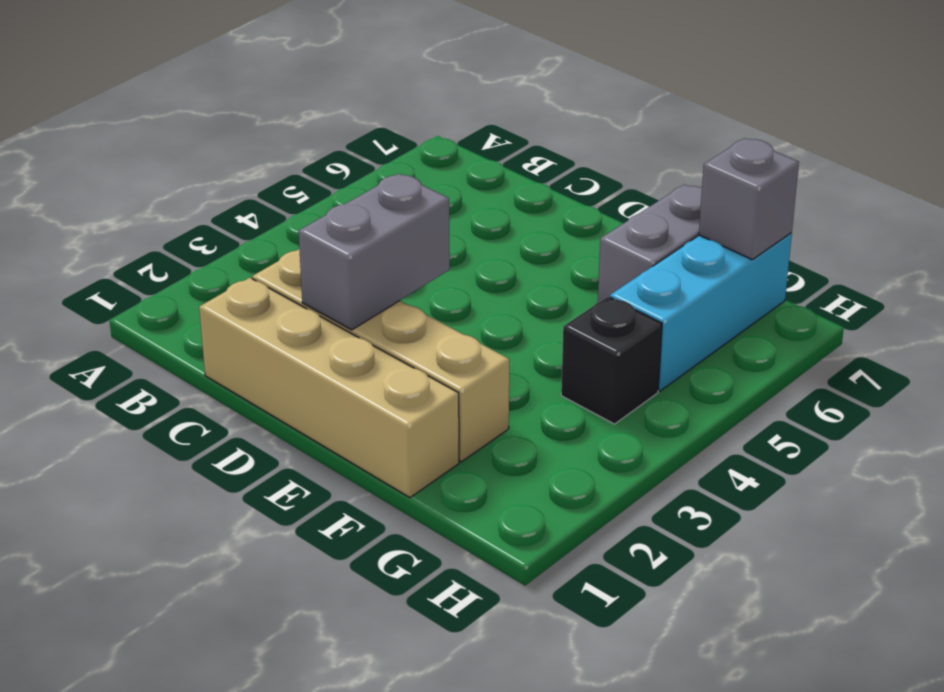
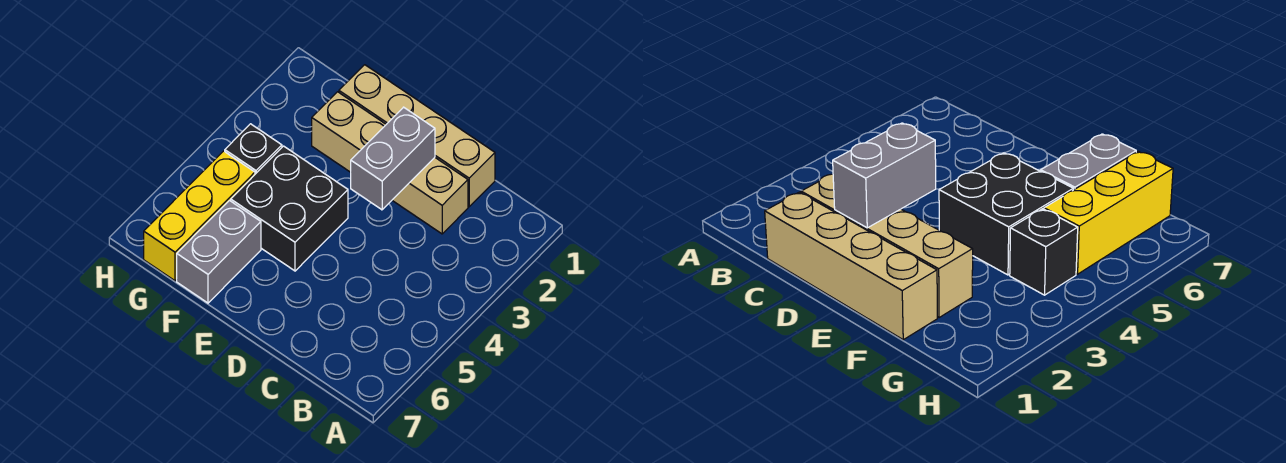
none -> black brick E4:F5 level 1
cyan brick G5:G7 level 1 -> yellow brick G5:G7 level 1
grey brick G7 level 2 -> none

